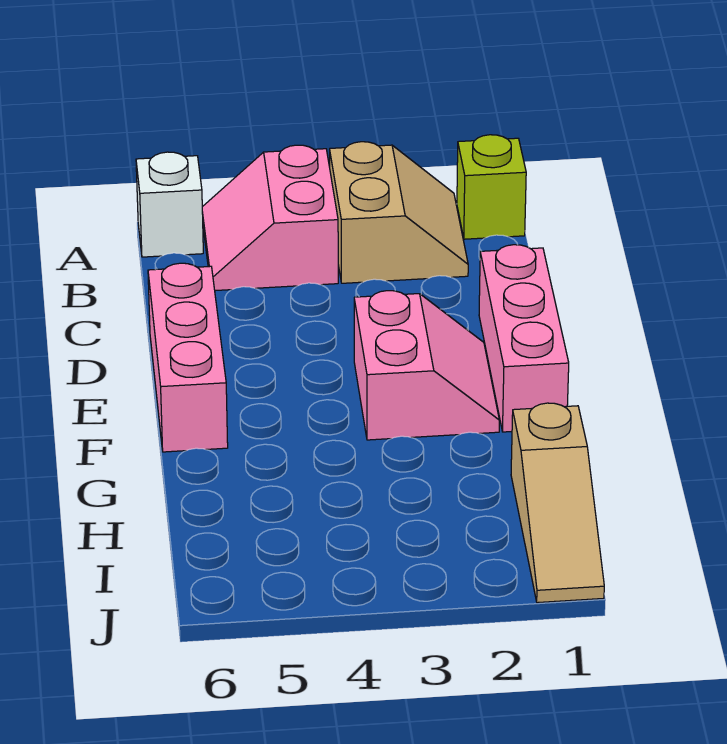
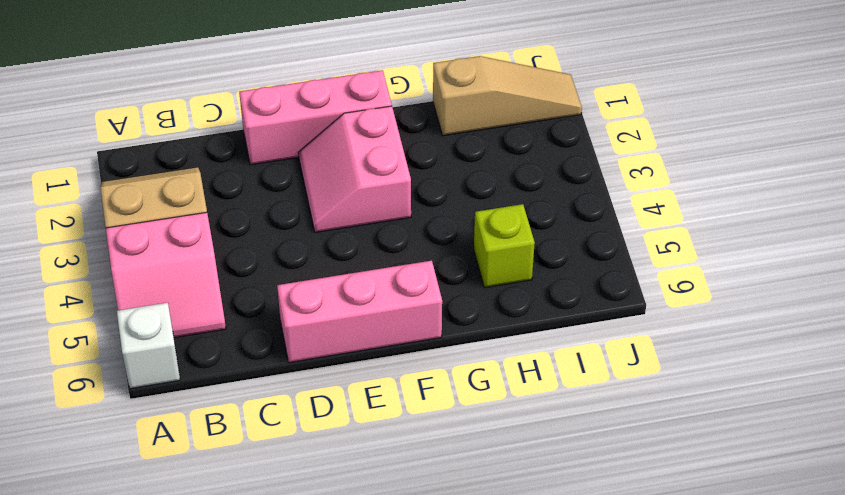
lime brick A1 level 1 -> lime brick H5 level 1
pink slope E2:F3 level 1 top 3 -> pink slope E2:F3 level 1 top F

